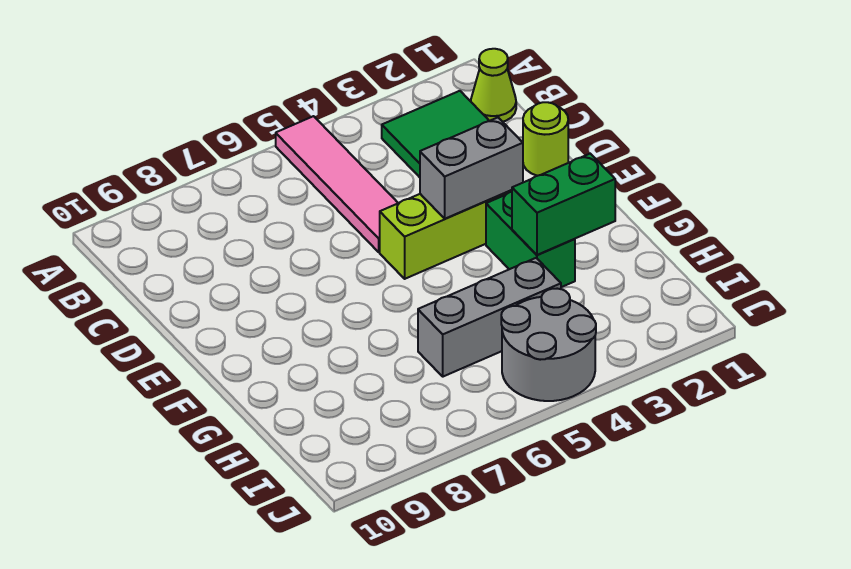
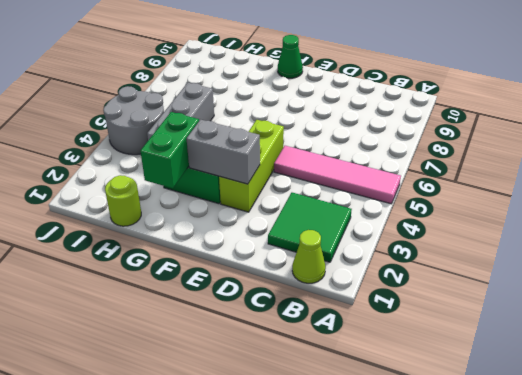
lime round brick D1 level 1 -> lime round brick H1 level 1
grey brick E3:E4 level 2 -> grey brick E3:F3 level 2
none -> green cone F10 level 1

